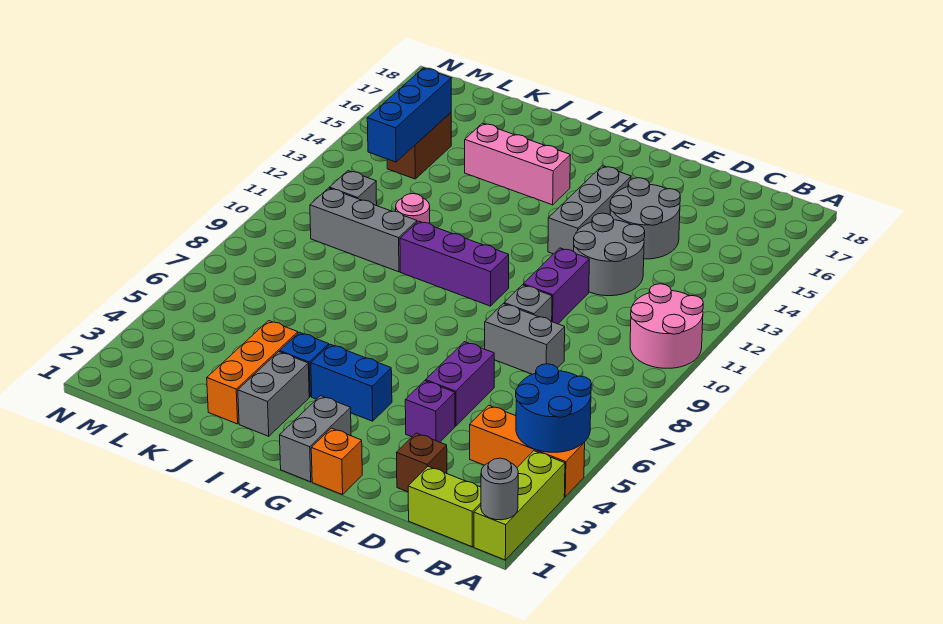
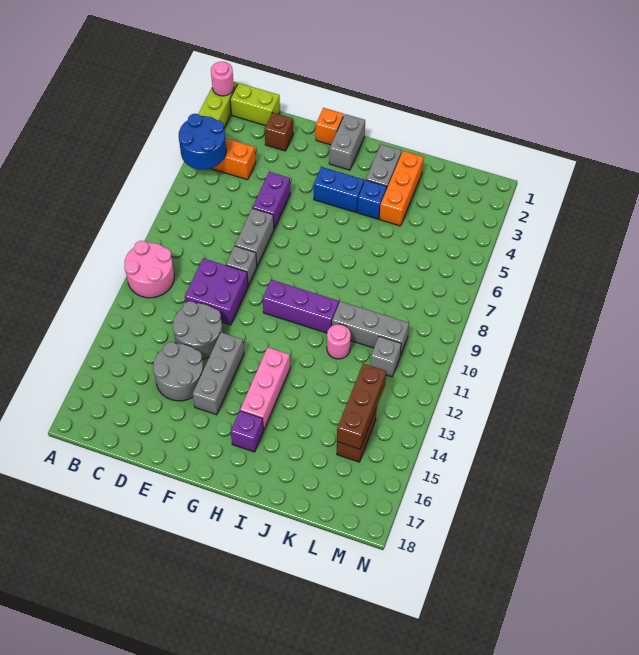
grey round brick A1 level 2 -> pink round brick A1 level 2
grey brick D8:E8 level 1 -> grey brick E7:E8 level 1
purple brick E4 level 1 -> purple brick H16 level 1
purple brick E10:E11 level 1 -> purple brick D10:E11 level 1
pink brick H15:J15 level 1 -> pink brick H13:H15 level 1
blue brick L13:L15 level 2 -> brown brick L13:L15 level 2

